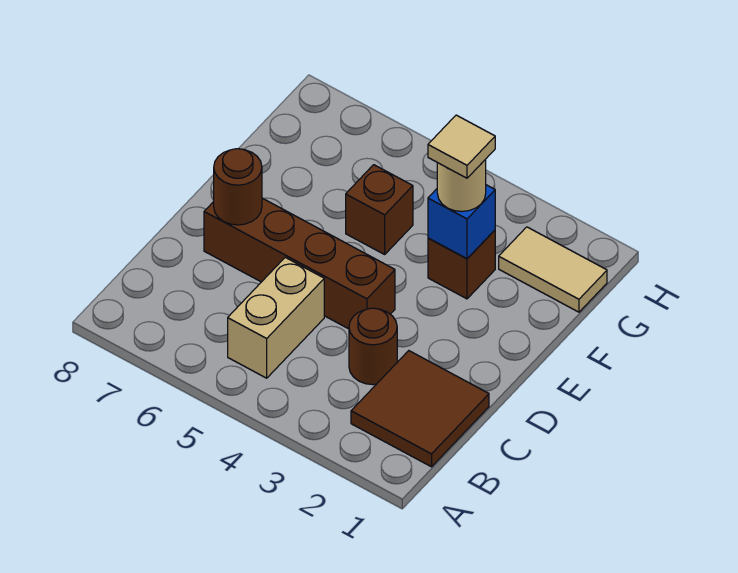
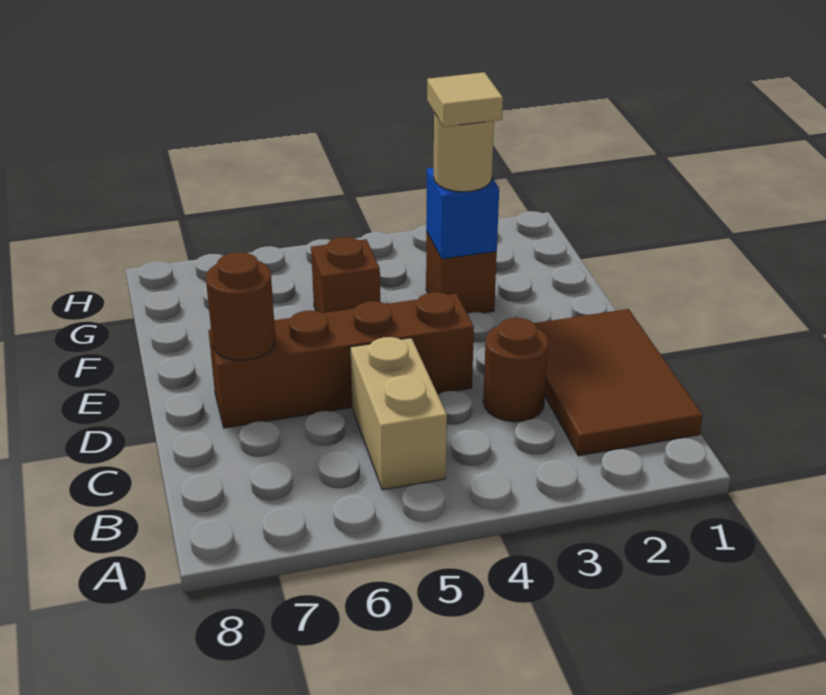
brown tile B1:C2 level 1 -> brown tile B1:D2 level 1
tan tile G1:G2 level 1 -> none

